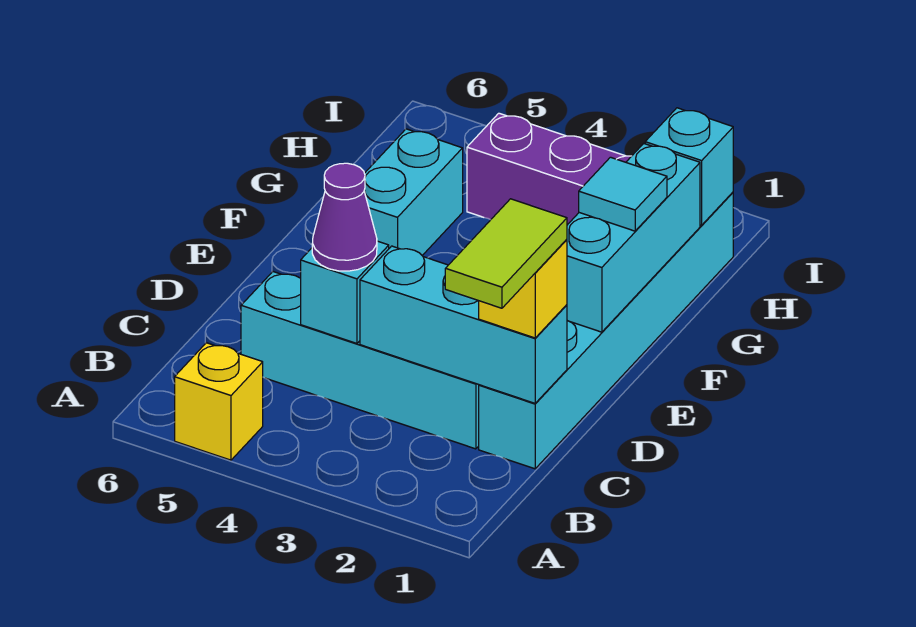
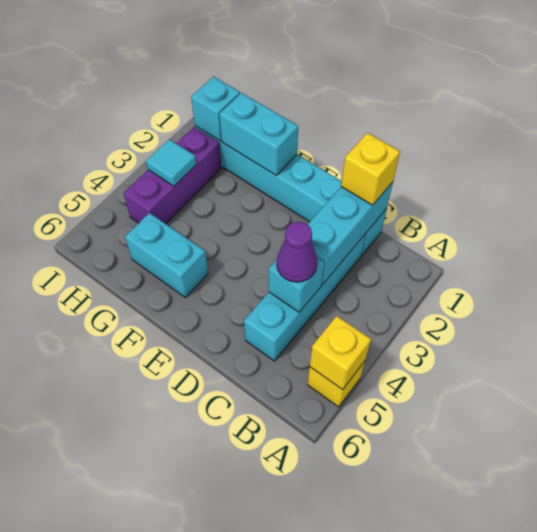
none -> yellow brick A5 level 2
lime tile B1:C1 level 4 -> none
cyan brick E1:G1 level 2 -> cyan brick F1:G1 level 2
cyan tile F1 level 3 -> cyan tile H3 level 2

